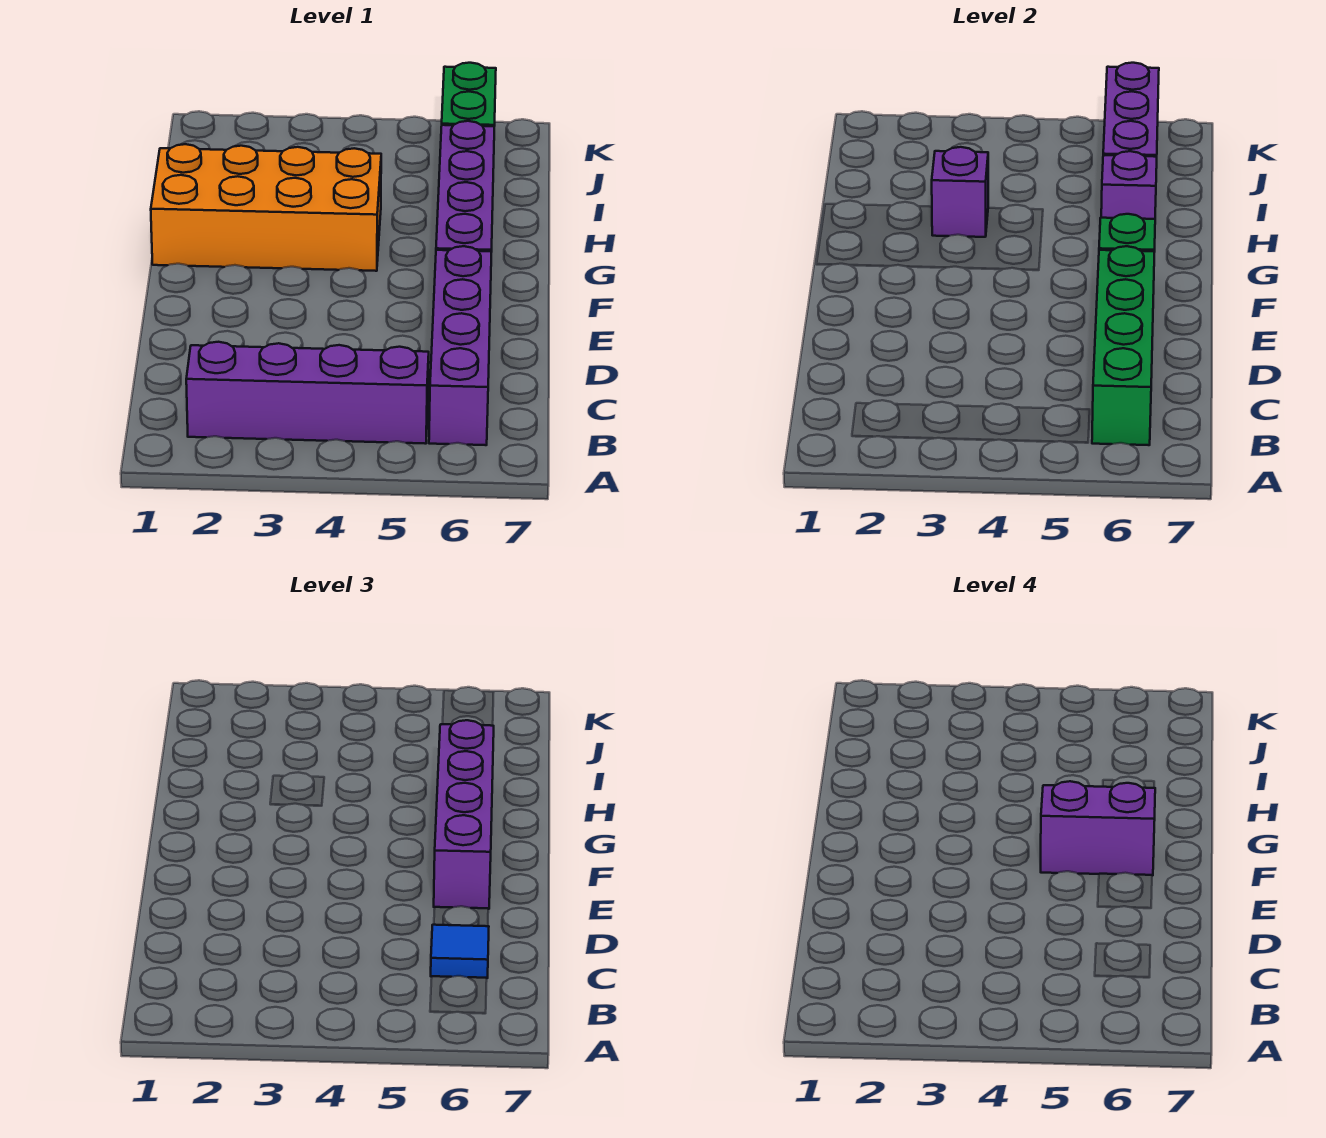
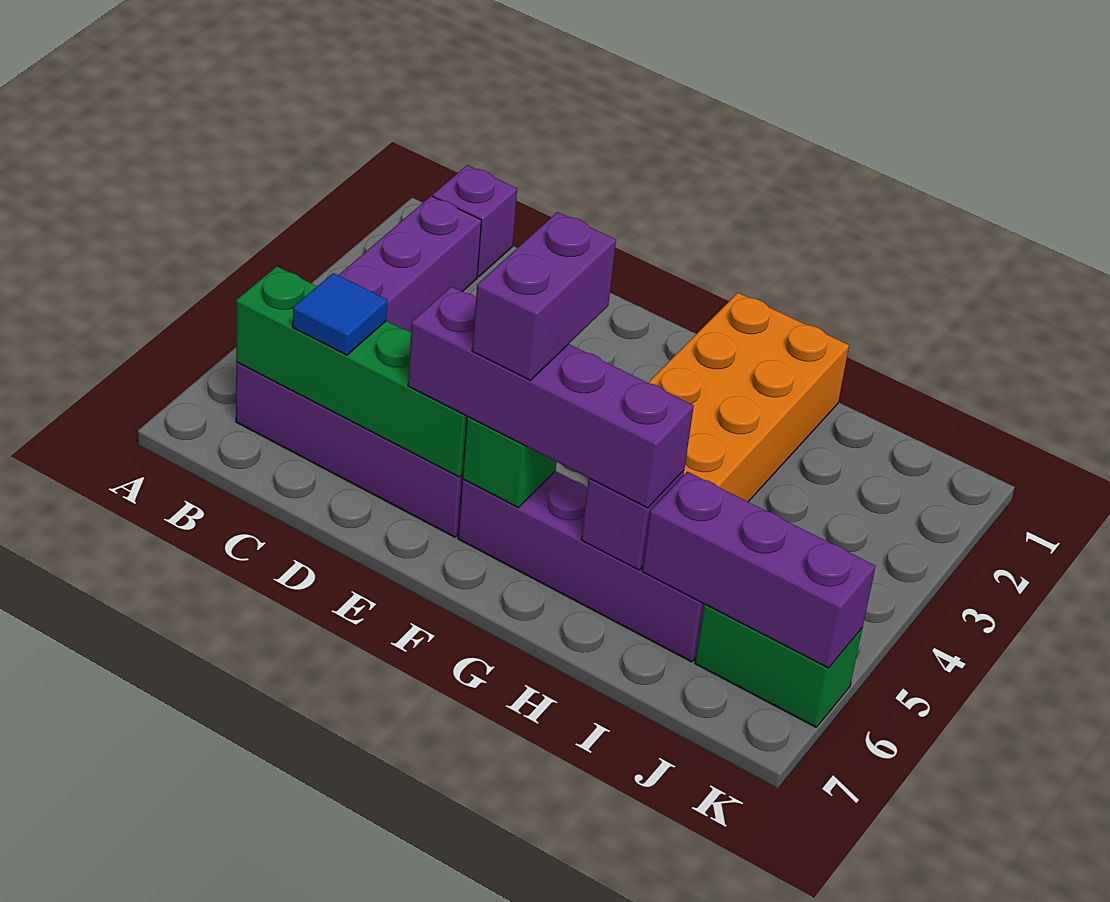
purple brick H3 level 2 -> purple brick B1 level 1

